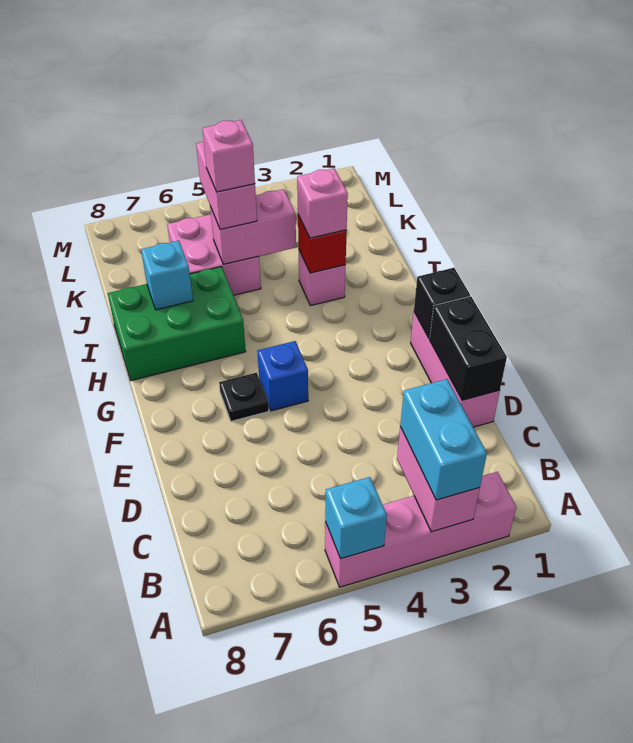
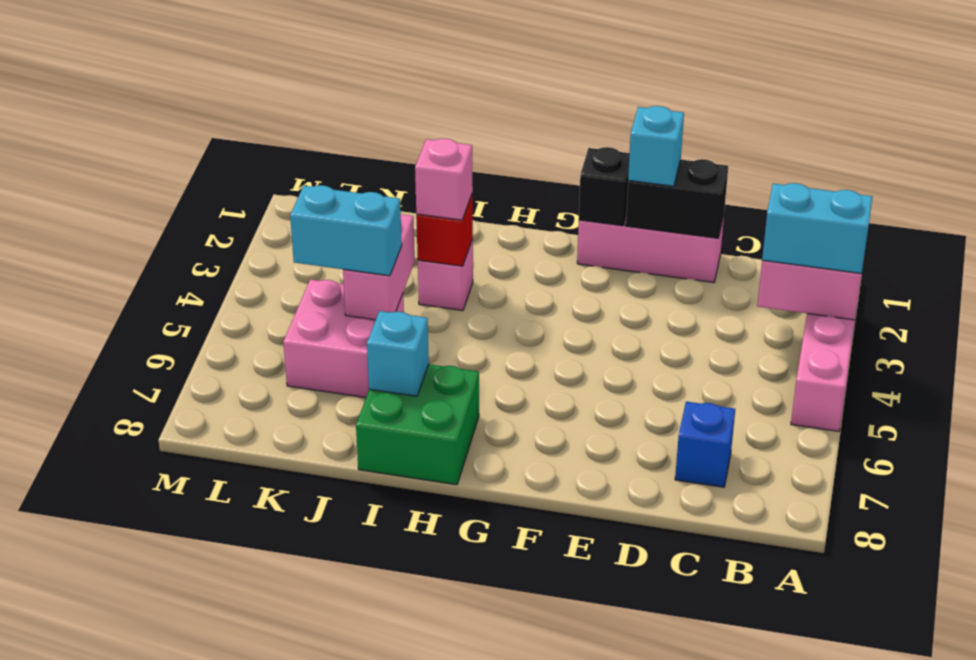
cyan brick A5 level 2 -> cyan brick E1 level 3
blue brick F5 level 1 -> blue brick C7 level 1
black plate F6 level 1 -> none
green brick H6:I8 level 1 -> green brick H7:I8 level 1
pink brick J5:K5 level 3 -> cyan brick J5:K5 level 3
pink brick J5 level 4 -> none

